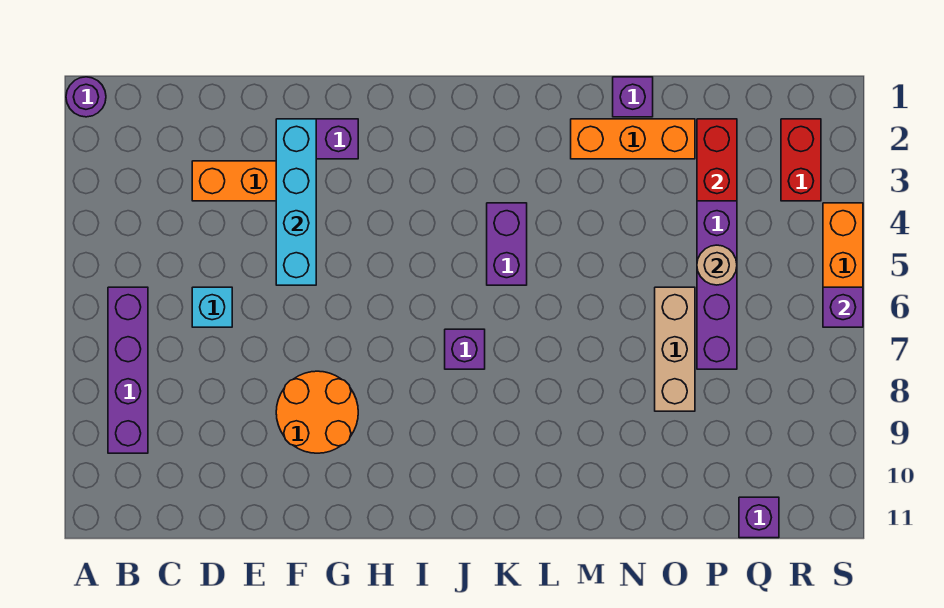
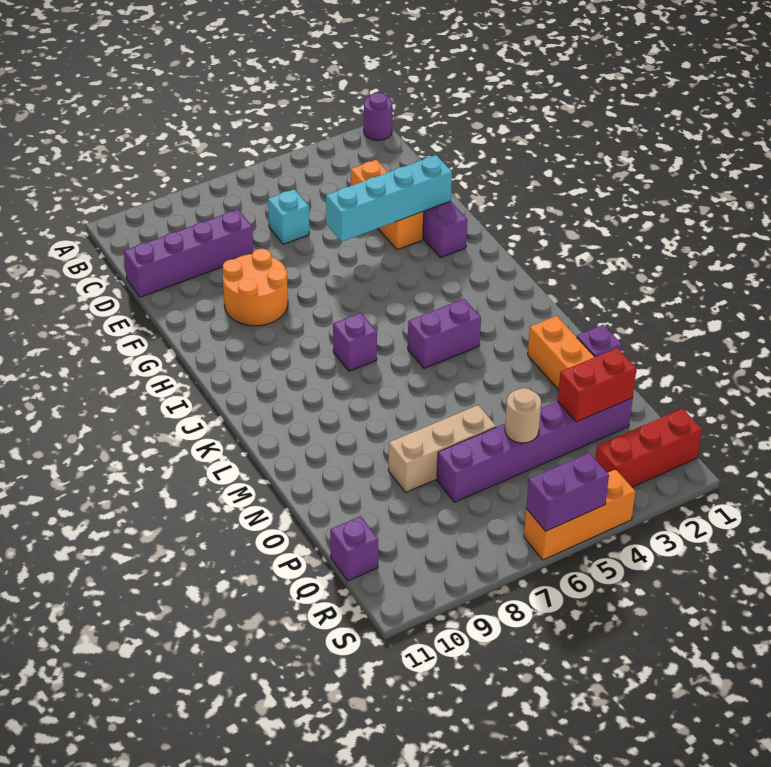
purple brick B6:B9 level 1 -> purple brick D8:D11 level 1
red brick R2:R3 level 1 -> red brick R1:R3 level 1
purple brick S6 level 2 -> purple brick S5:S6 level 2

